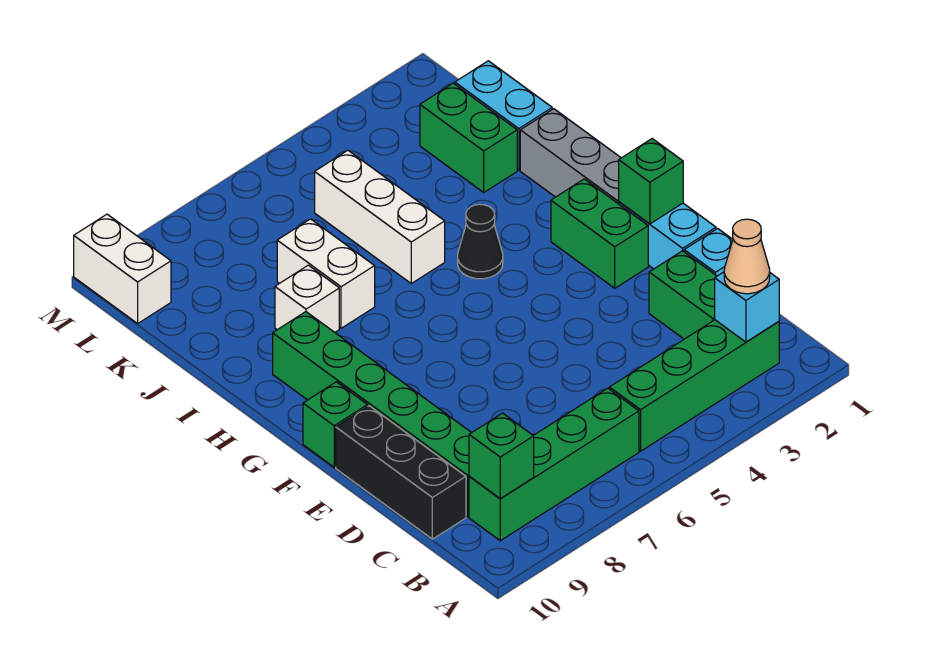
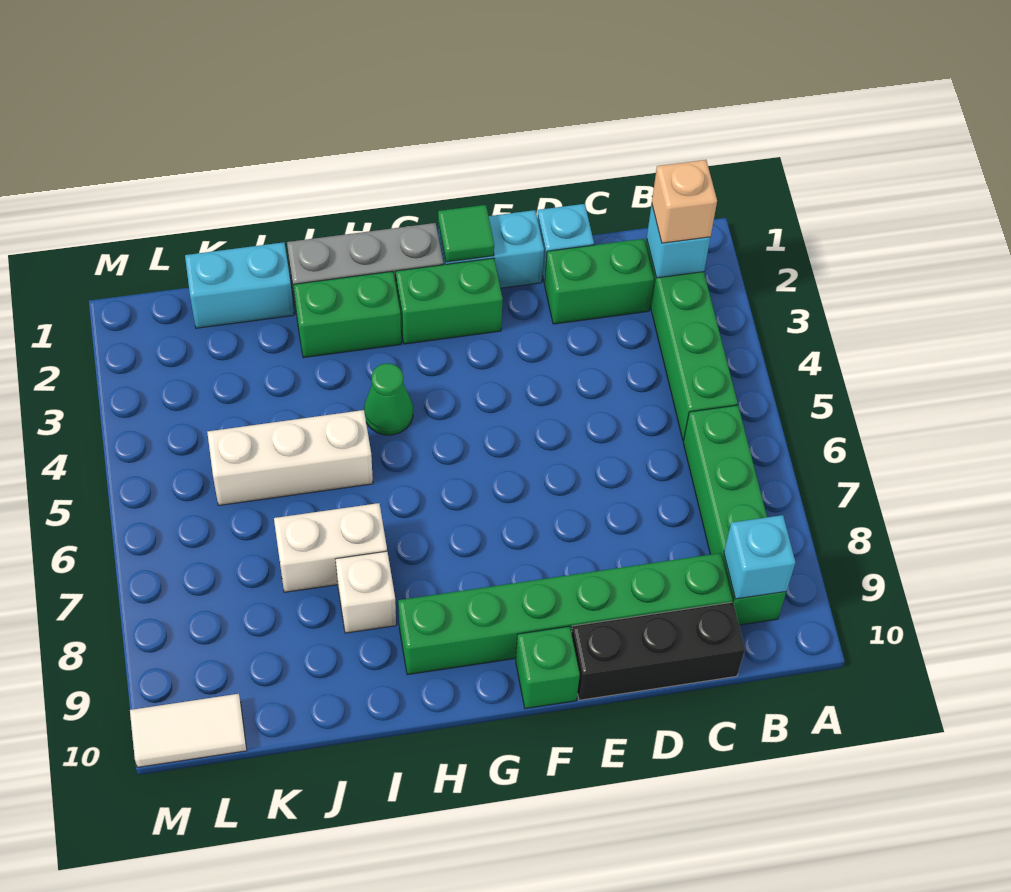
tan cone B2 level 3 -> tan brick B2 level 3
green brick B9 level 2 -> cyan brick B9 level 2
green brick F1 level 2 -> green tile F1 level 2
black cone H4 level 1 -> green cone H4 level 1
green brick J2:K2 level 1 -> green brick H2:I2 level 1
white brick L10:M10 level 1 -> white tile L10:M10 level 1

